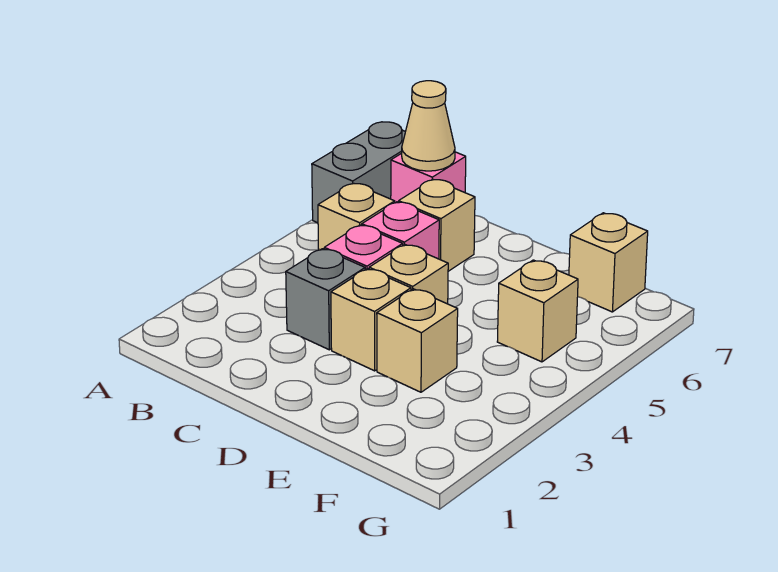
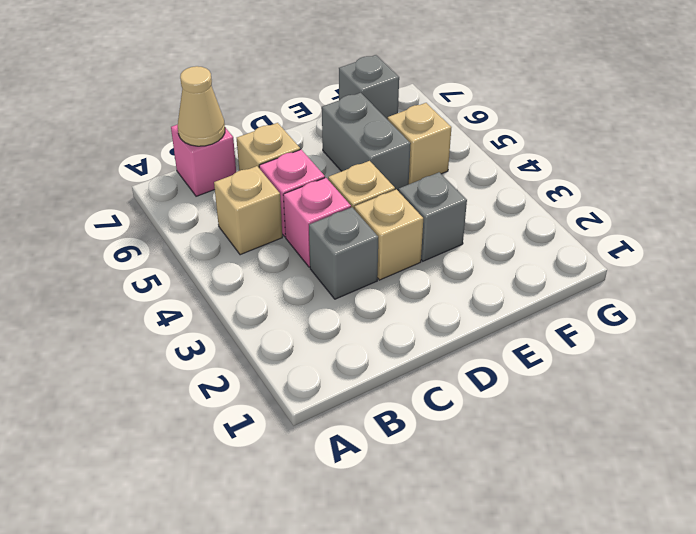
grey brick A6:A7 level 1 -> grey brick E5:E6 level 1
tan brick E3 level 1 -> grey brick E3 level 1
tan brick F7 level 1 -> grey brick F7 level 1

